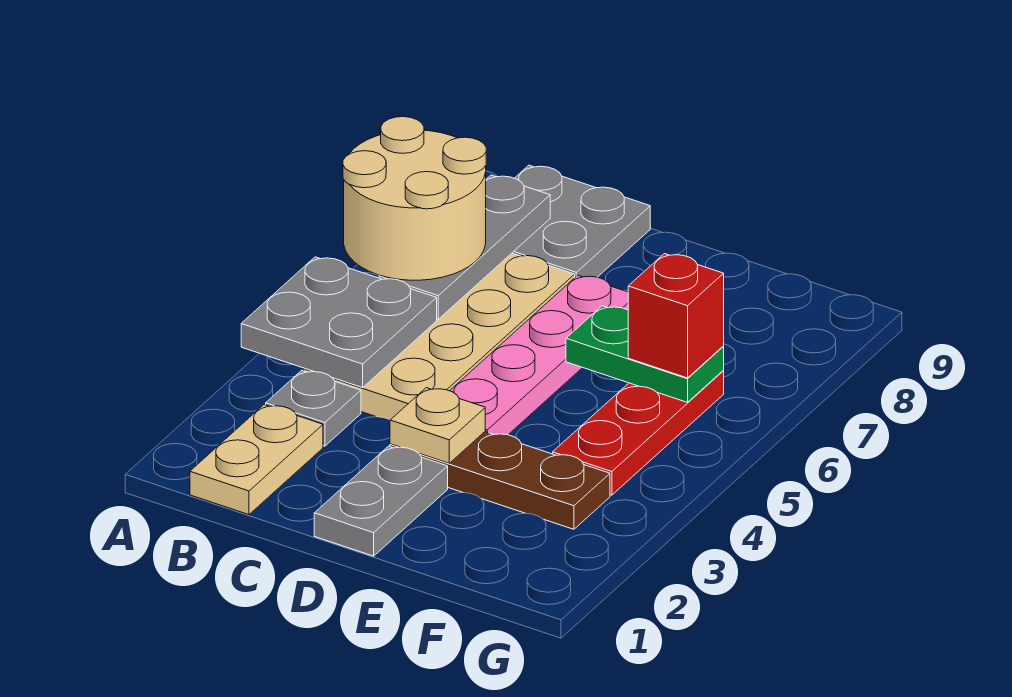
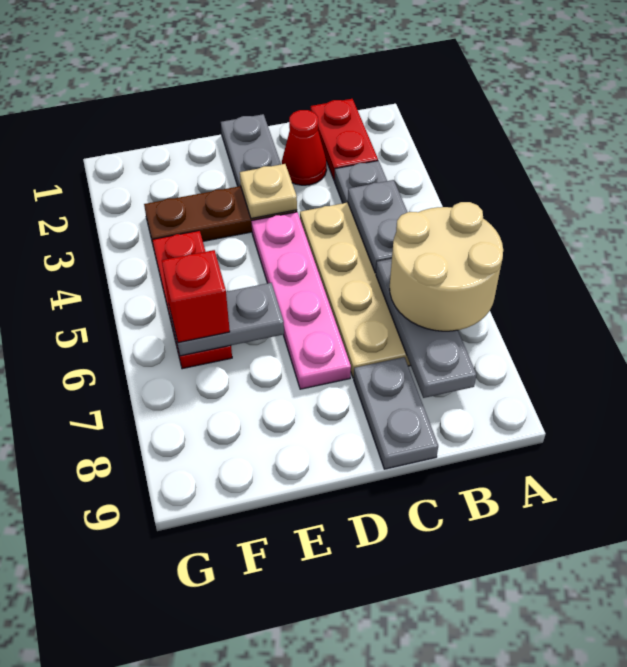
grey plate A4:B5 level 2 -> grey plate B4:B5 level 2
tan plate B1:B2 level 1 -> red plate B1:B2 level 1
grey plate B8:C9 level 1 -> grey plate C8:C9 level 1
none -> red cone C2 level 1
green plate E6:F6 level 2 -> grey plate E6:F6 level 2

